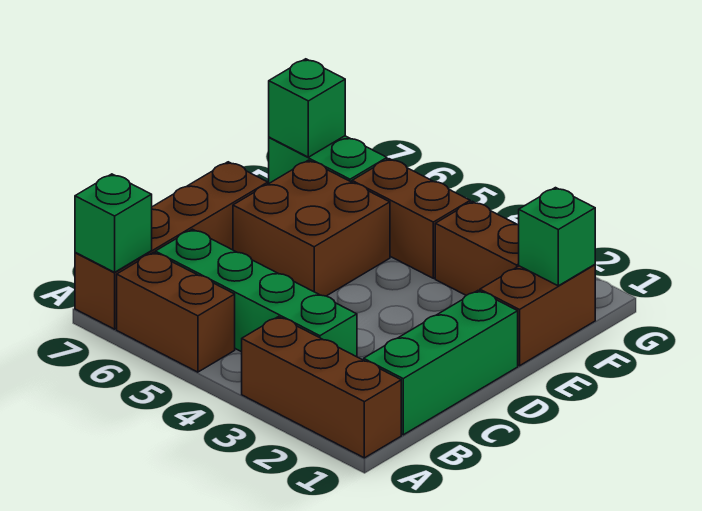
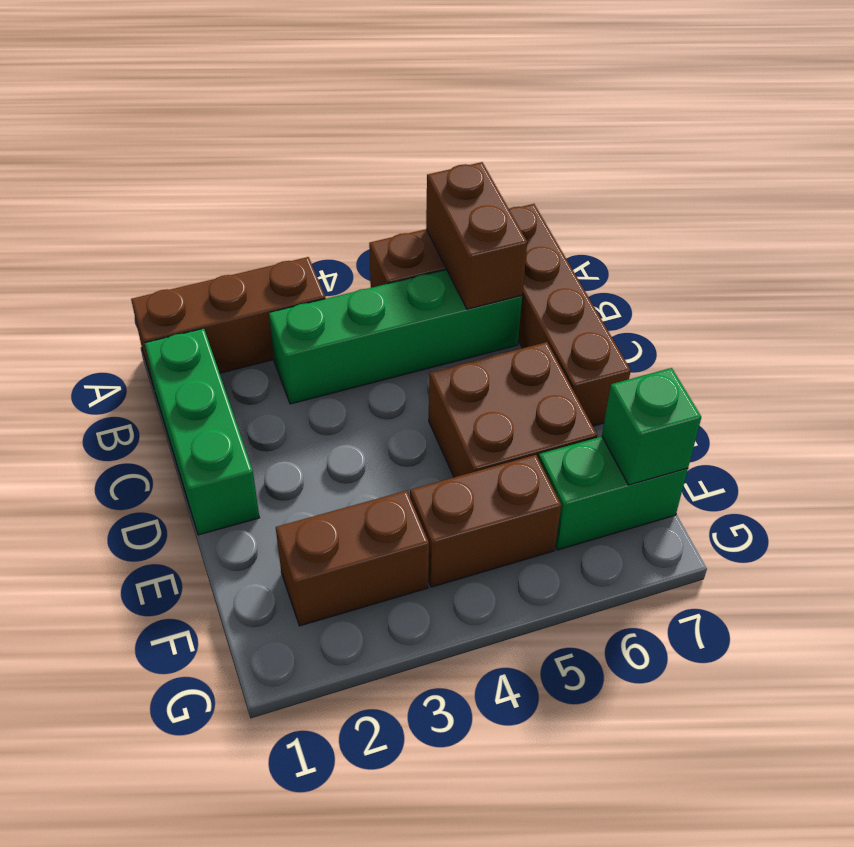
green brick A7 level 2 -> none
brown brick E1:F1 level 1 -> brown brick A6:B6 level 2
green brick F1 level 2 -> none

